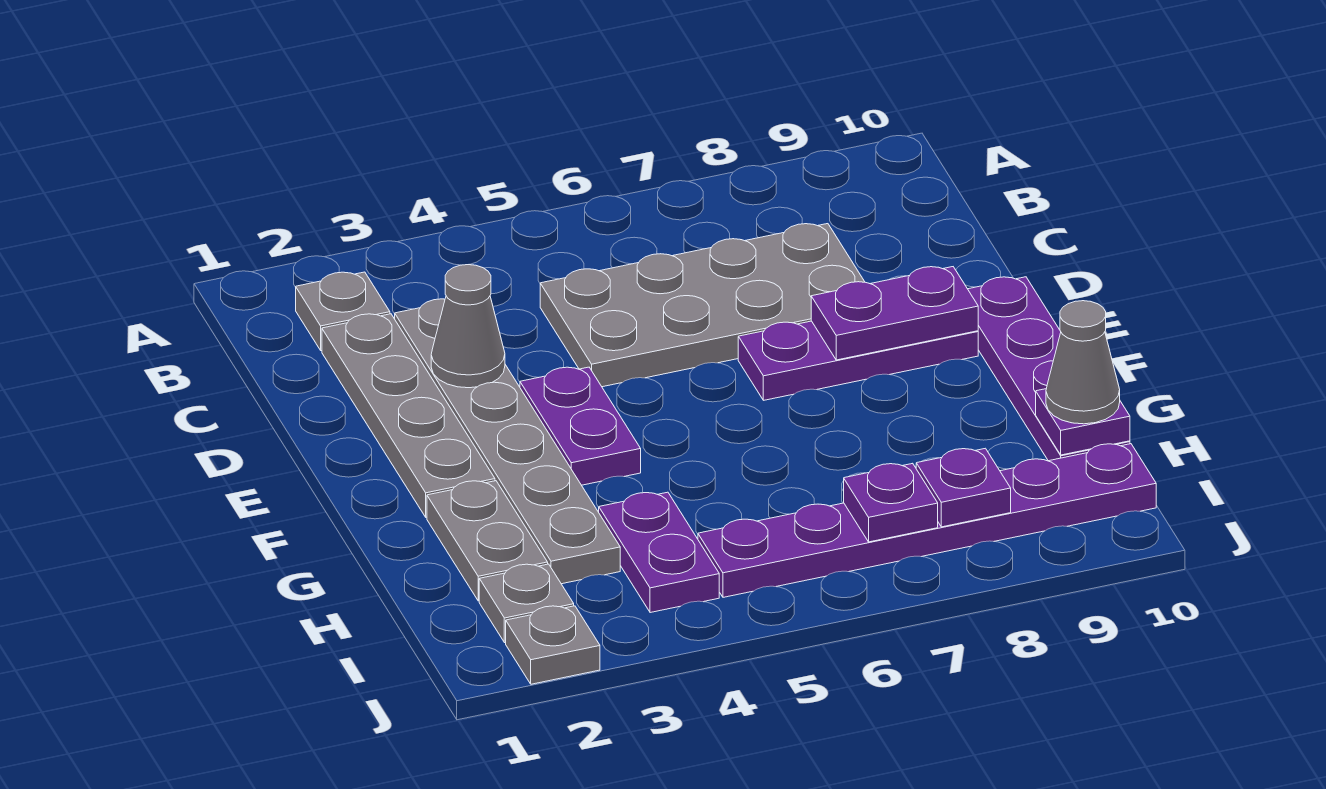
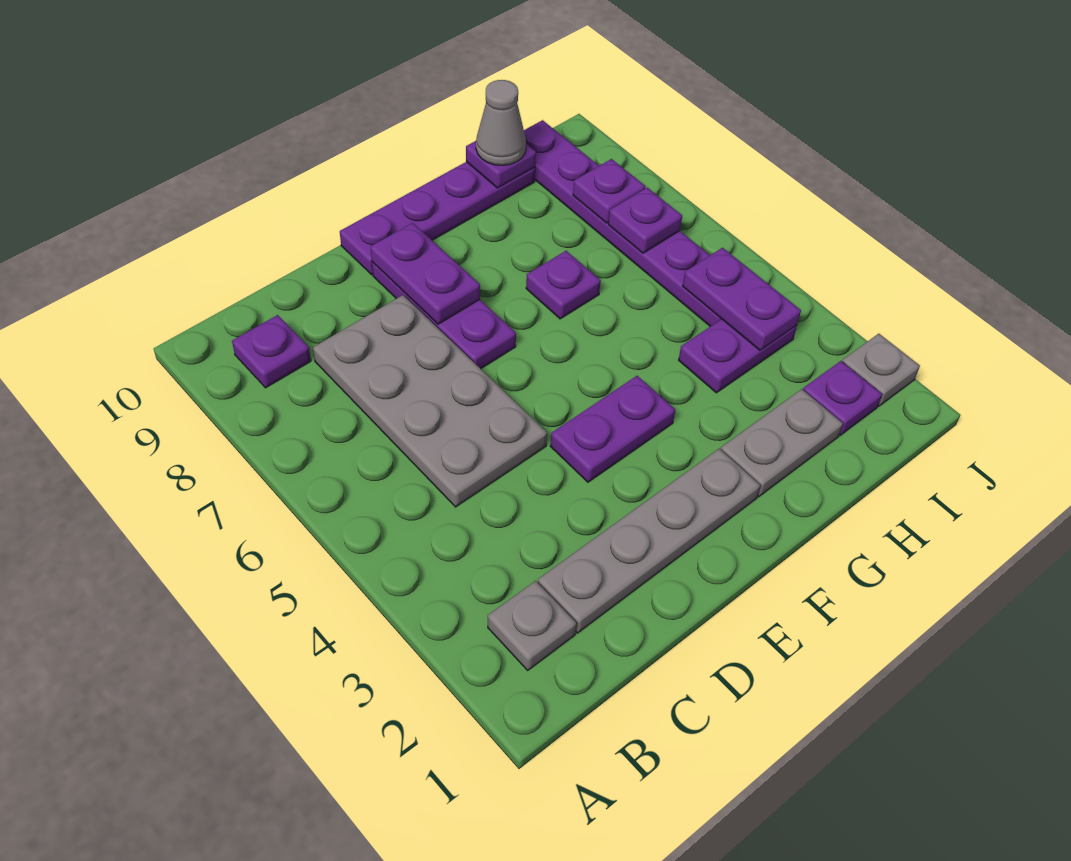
none -> purple plate B9 level 1
grey plate C3:H3 level 1 -> none
grey cone D3 level 2 -> none
none -> purple plate G7 level 1
grey plate I2 level 1 -> purple plate I2 level 1
none -> purple plate I4:I5 level 2

